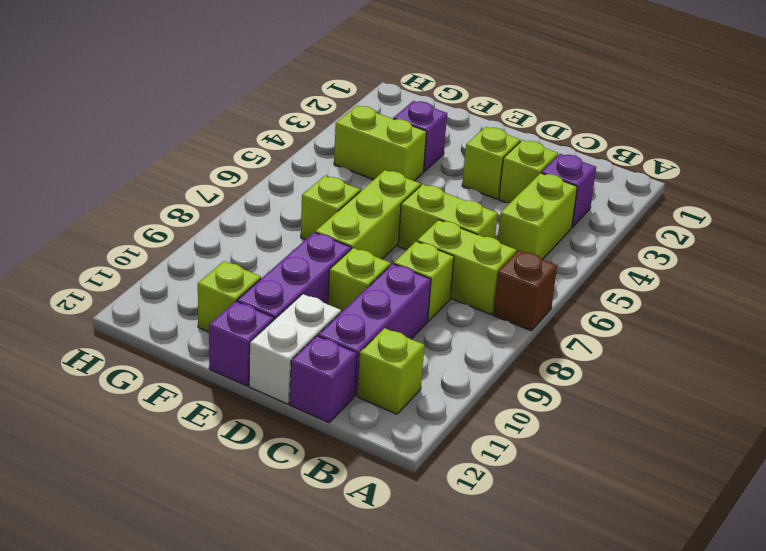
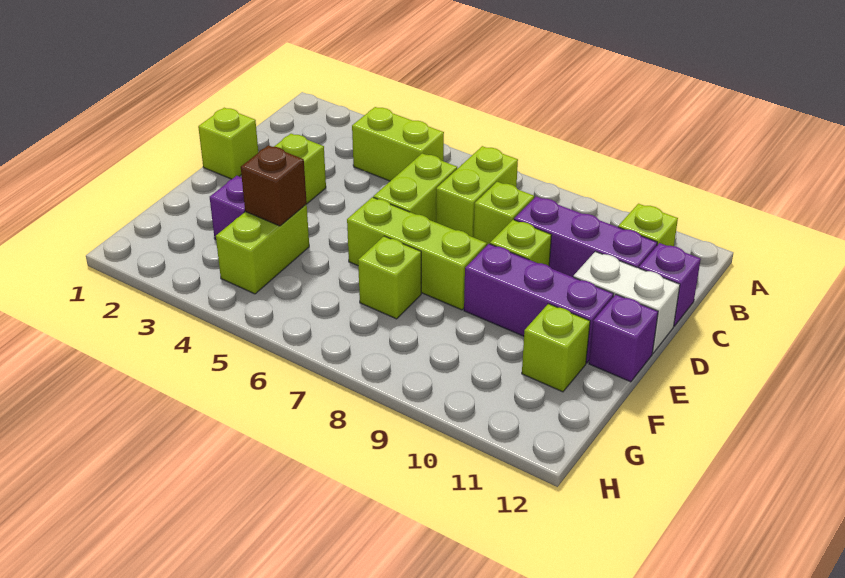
brown brick A7 level 1 -> brown brick F4 level 2
purple brick B3 level 1 -> none
lime brick C3 level 1 -> lime brick D1 level 1

